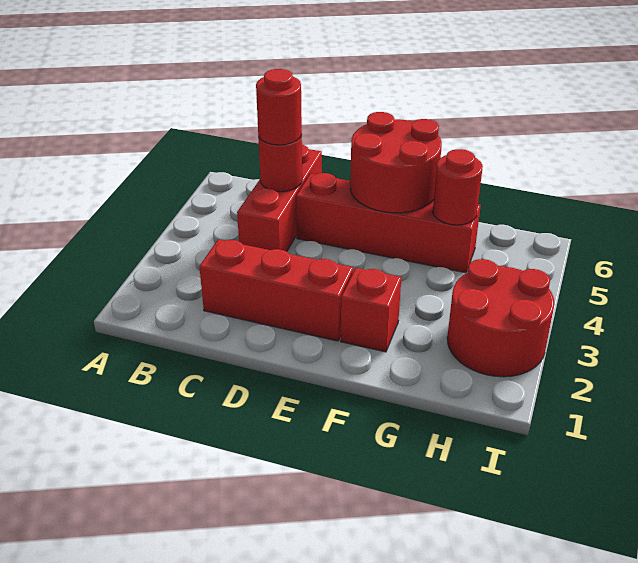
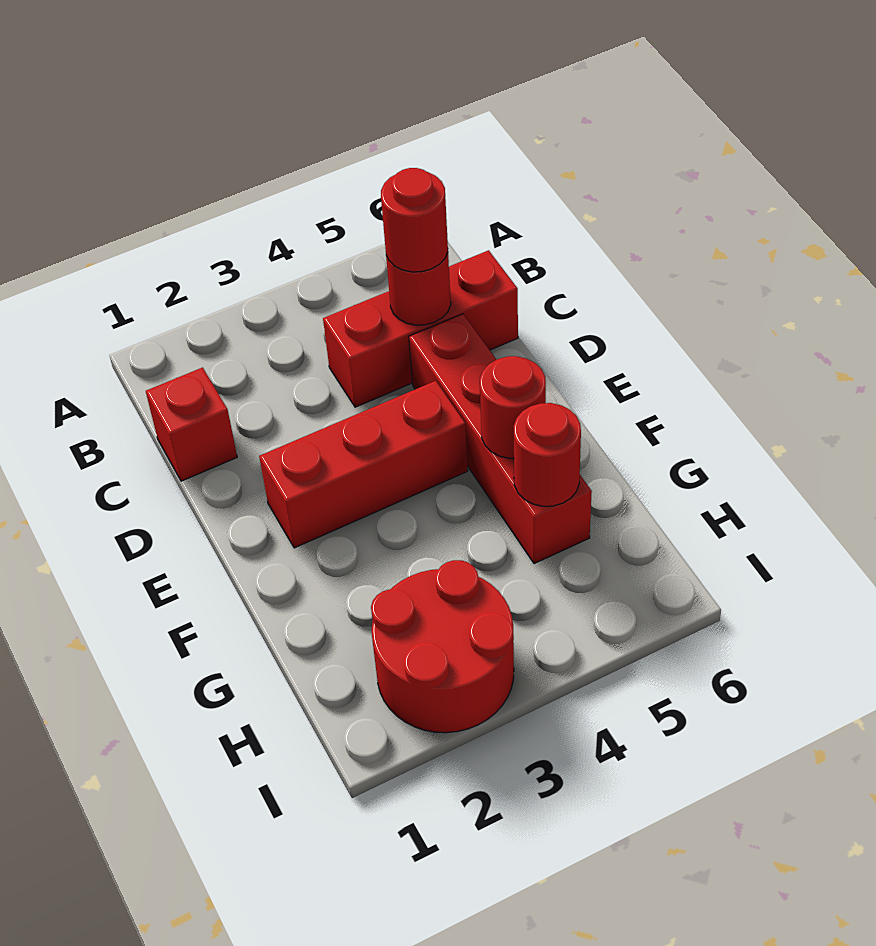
red brick C2:E2 level 1 -> red brick E2:E4 level 1
red round brick E5:F6 level 2 -> red round brick F5 level 2
red brick F2 level 1 -> red brick C1 level 1

